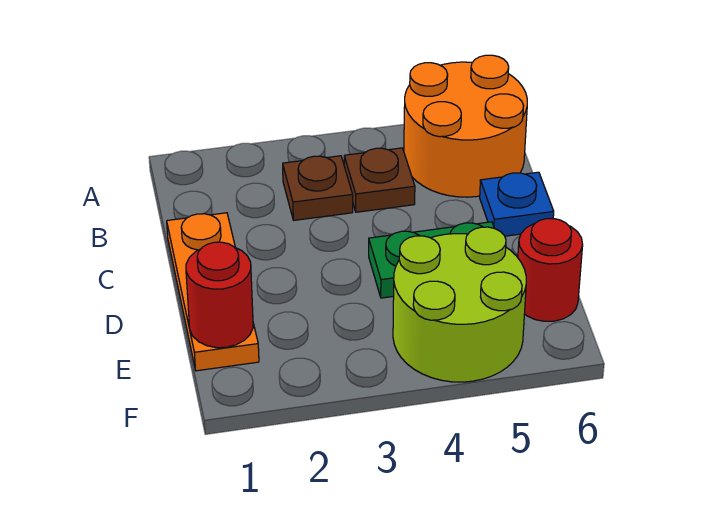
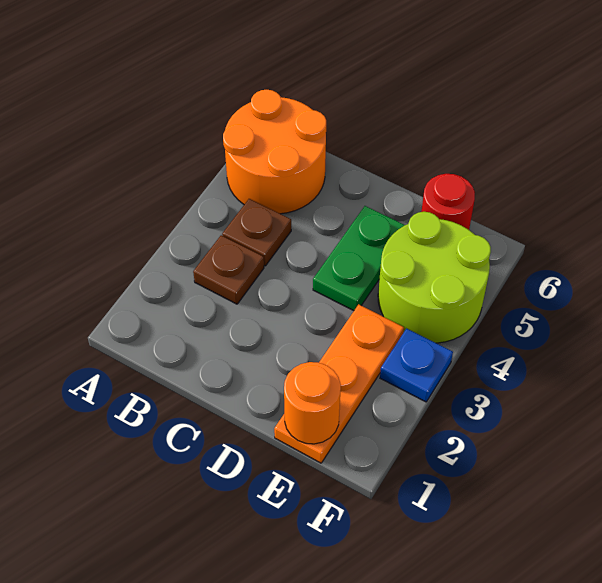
orange plate C1:E1 level 1 -> orange plate E1:E3 level 1
blue plate C6 level 1 -> blue plate F3 level 1
red round brick E1 level 2 -> orange round brick E1 level 2

